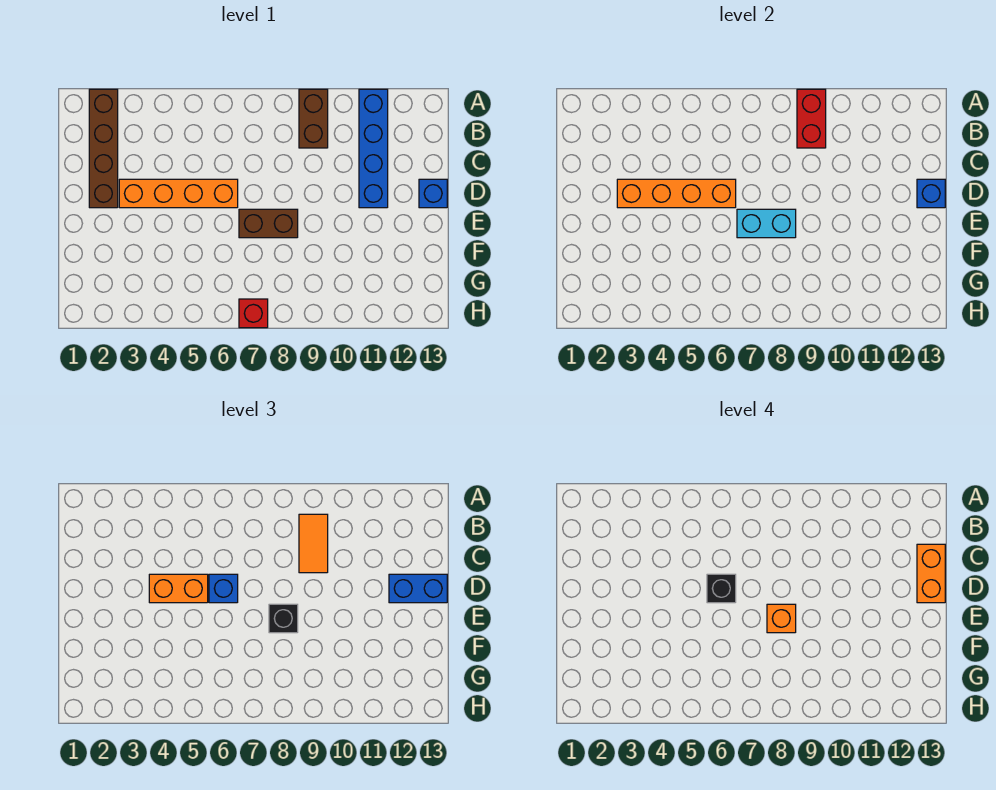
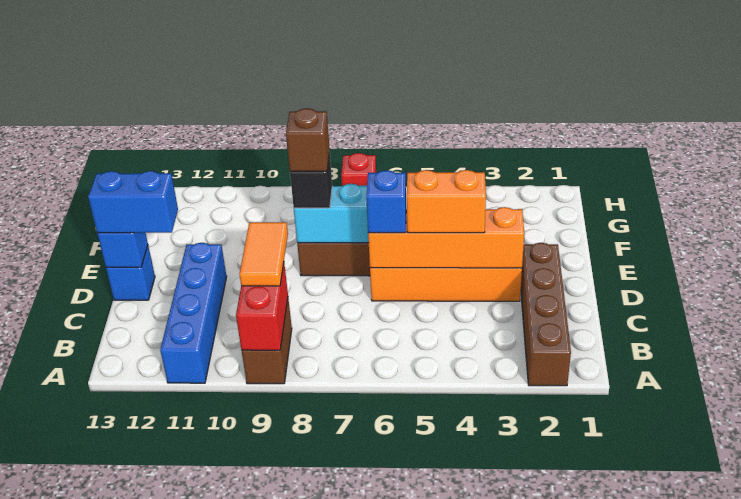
orange brick C13:D13 level 4 -> none
black brick D6 level 4 -> none
orange brick E8 level 4 -> brown brick E8 level 4

